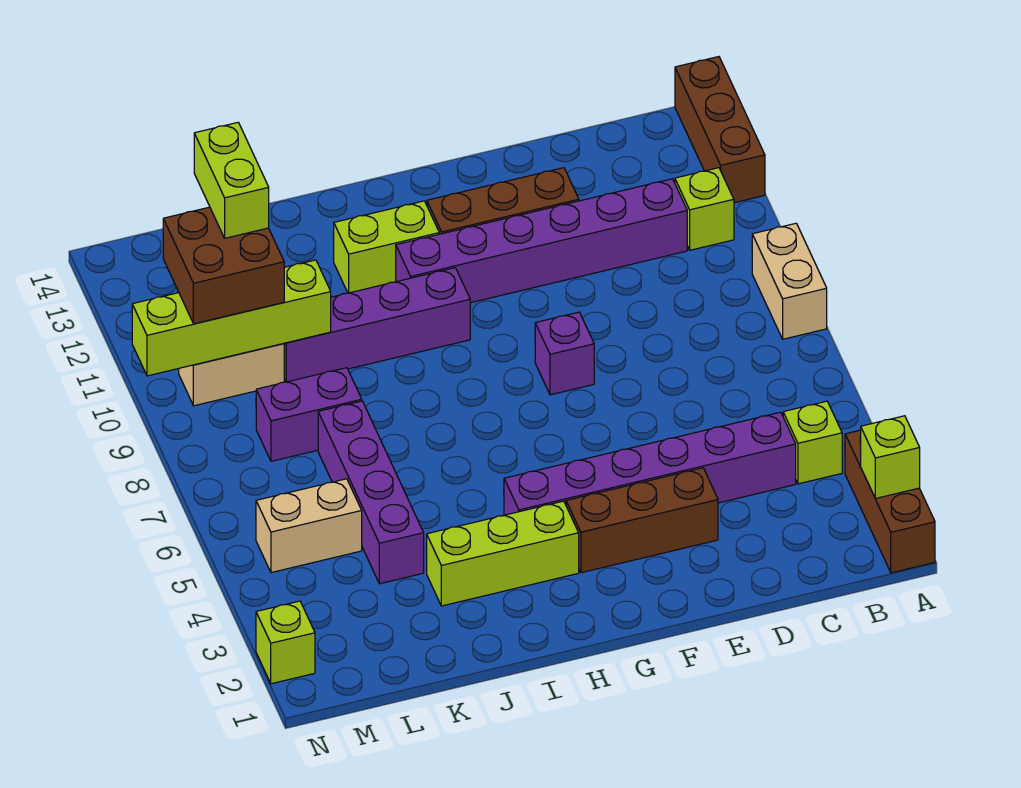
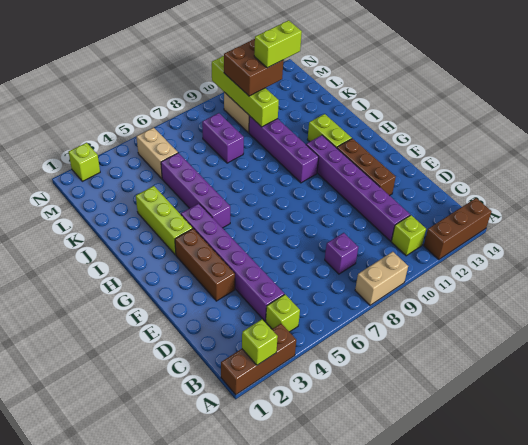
purple brick F8 level 1 -> purple brick C8 level 1
purple brick K4:K7 level 1 -> purple brick H5:K5 level 1

